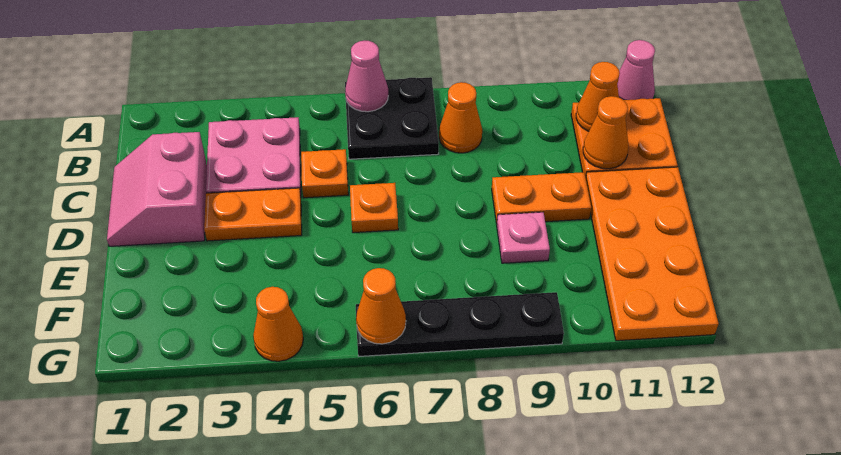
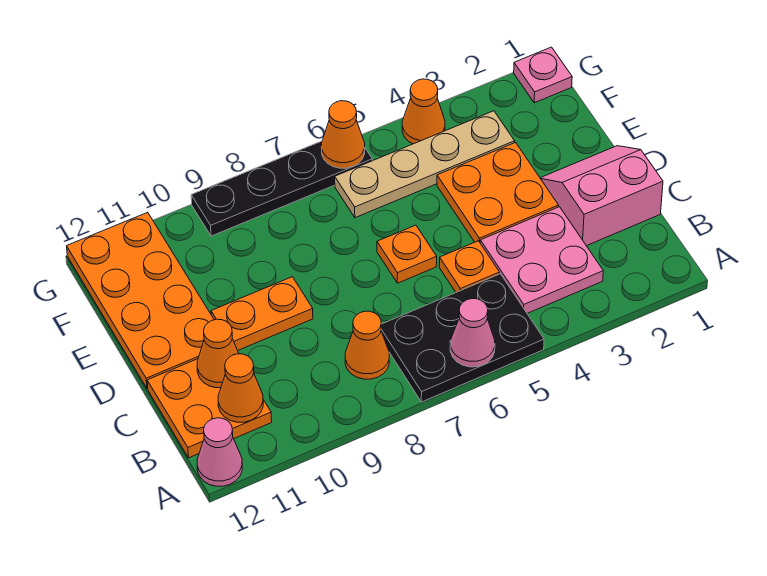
black plate A6:B7 level 1 -> black plate A5:B7 level 1
pink slope C1:D2 level 1 top 2 -> pink slope C1:D2 level 1 top C
orange plate D3:D4 level 1 -> orange plate D3:E4 level 1
pink plate E9 level 1 -> pink plate G1 level 1
none -> tan plate F3:F6 level 1

